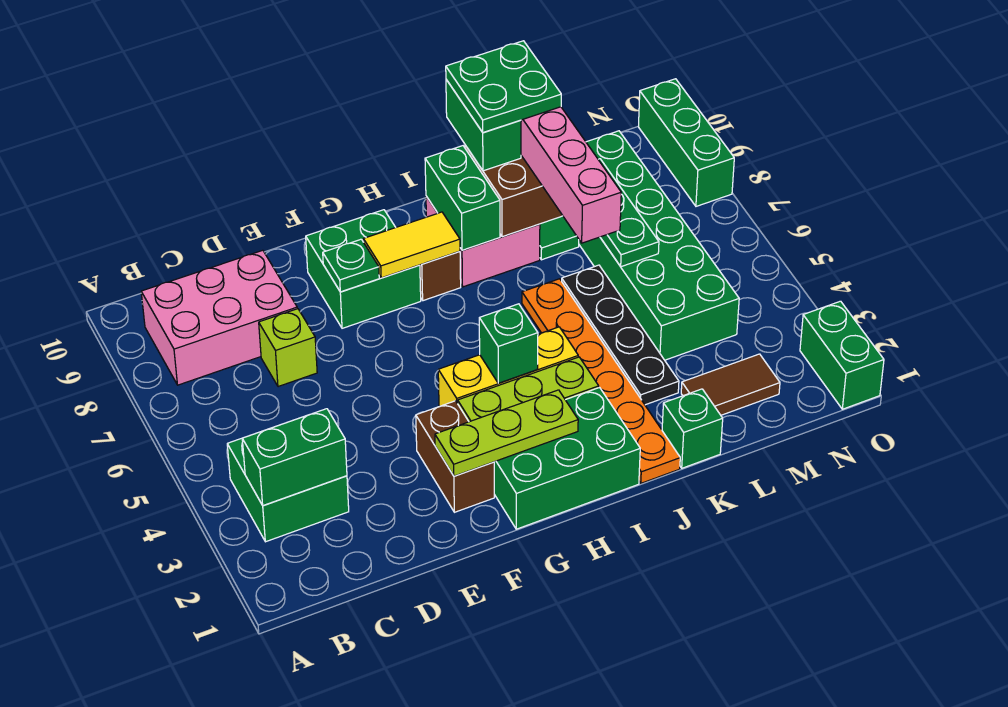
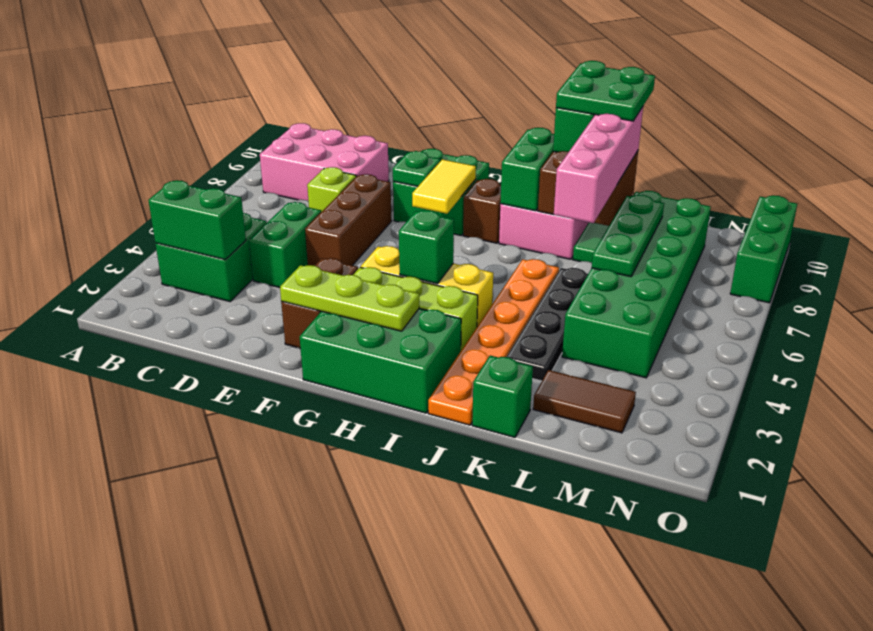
none -> brown brick E5:E7 level 1
yellow tile G8:H8 level 2 -> yellow tile G7:G8 level 2
green brick O1:O2 level 1 -> green brick D4:D5 level 1

